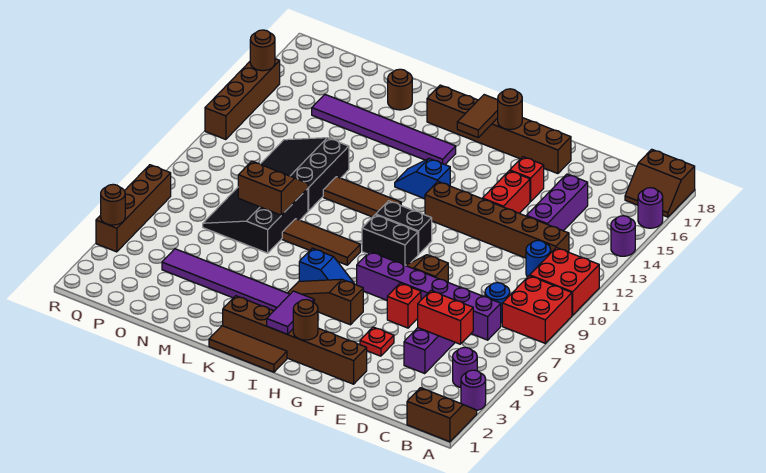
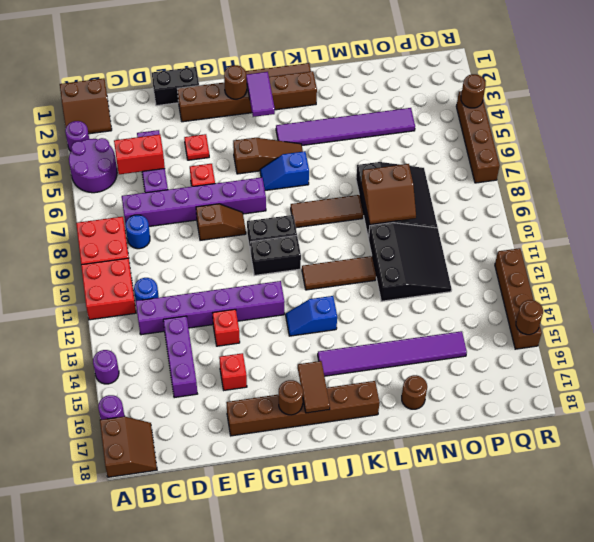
brown slope A17:B18 level 1 top 18 -> brown slope A17:B18 level 1 top A
purple round brick B4 level 1 -> purple round brick A4:B5 level 1
brown brick C12:H12 level 1 -> purple brick C12:H12 level 1
none -> black brick E1:F1 level 1
red brick F13:F14 level 1 -> red brick F13 level 1
blue slope I13:J13 level 1 top I -> blue slope I13:J13 level 1 top J

